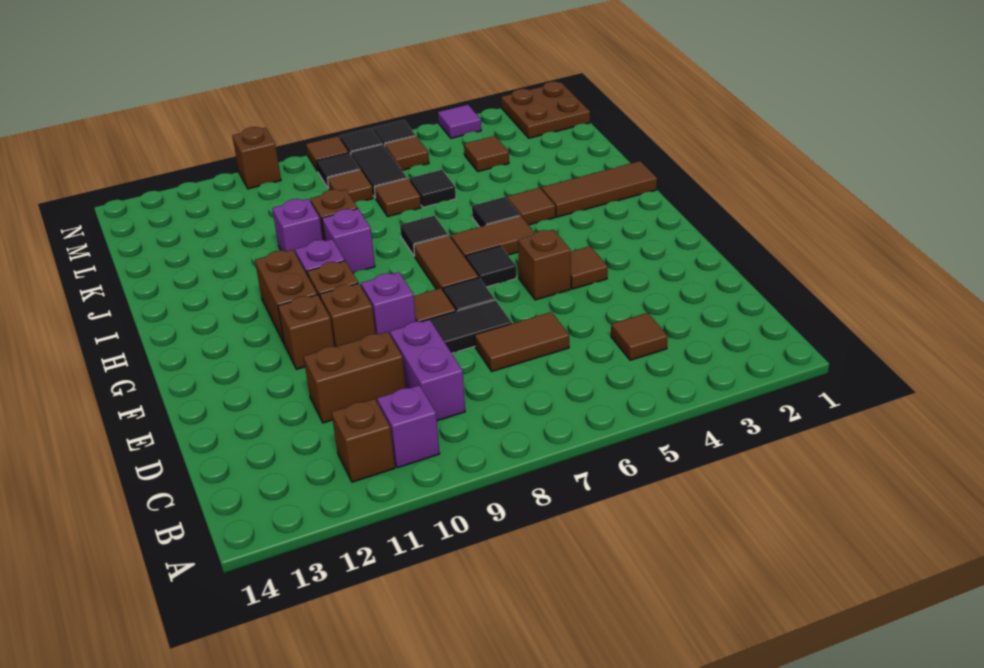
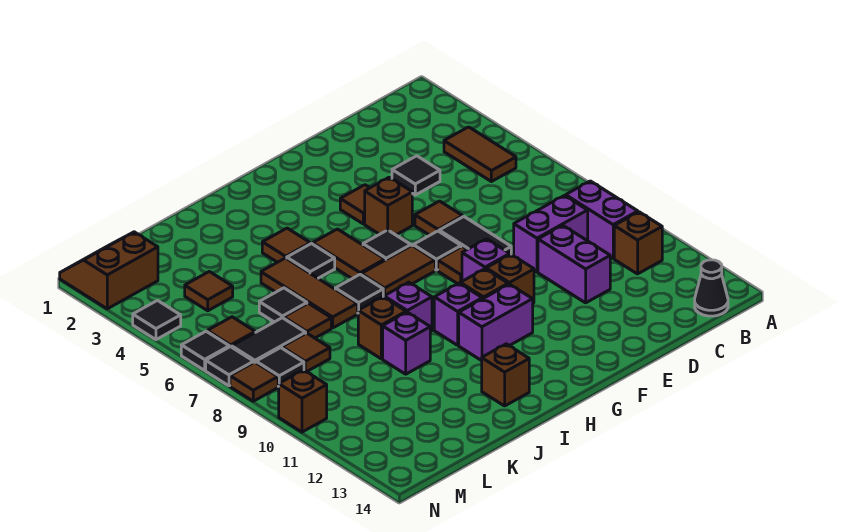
purple brick B10 level 1 -> purple brick B9:B10 level 1
none -> black cone B14 level 1
brown tile C4 level 1 -> brown tile E6 level 1
none -> black tile D4 level 1
brown tile D6:D7 level 1 -> brown tile B4:B5 level 1
brown brick D10:D11 level 1 -> purple brick D10:D11 level 1
brown brick F11 level 1 -> brown brick I13 level 1
brown brick G11:H11 level 1 -> purple brick G11:H11 level 1
brown tile I1:I3 level 1 -> brown tile J5:J7 level 1
brown plate M1:N2 level 1 -> brown slope M1:N2 level 1 top 2
purple tile N4 level 1 -> black tile N4 level 1

